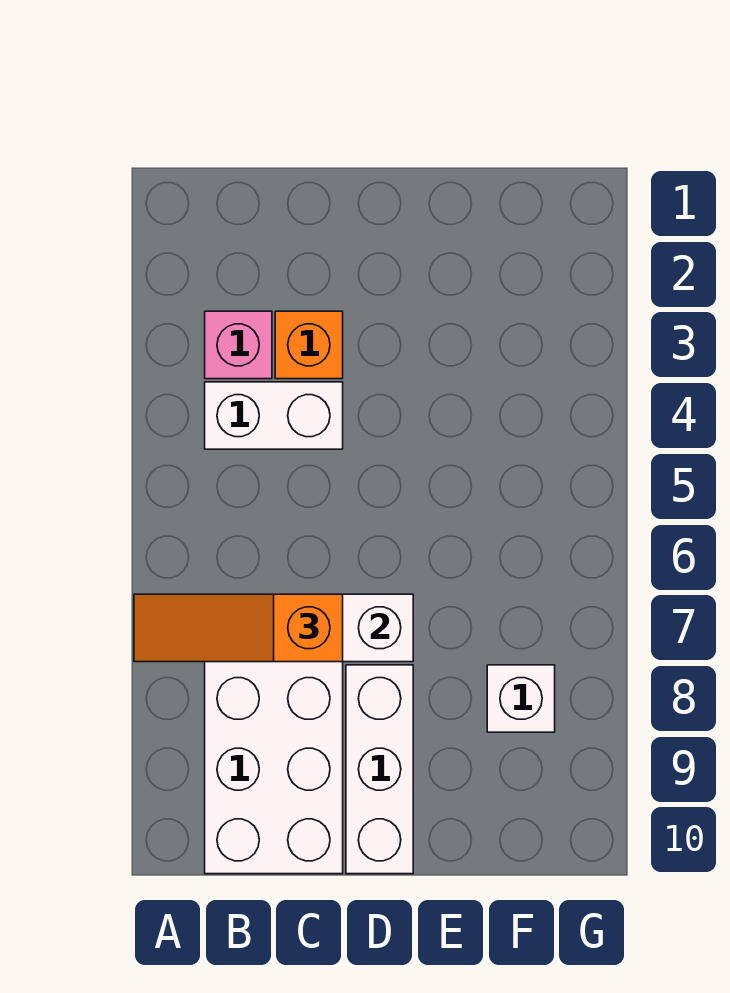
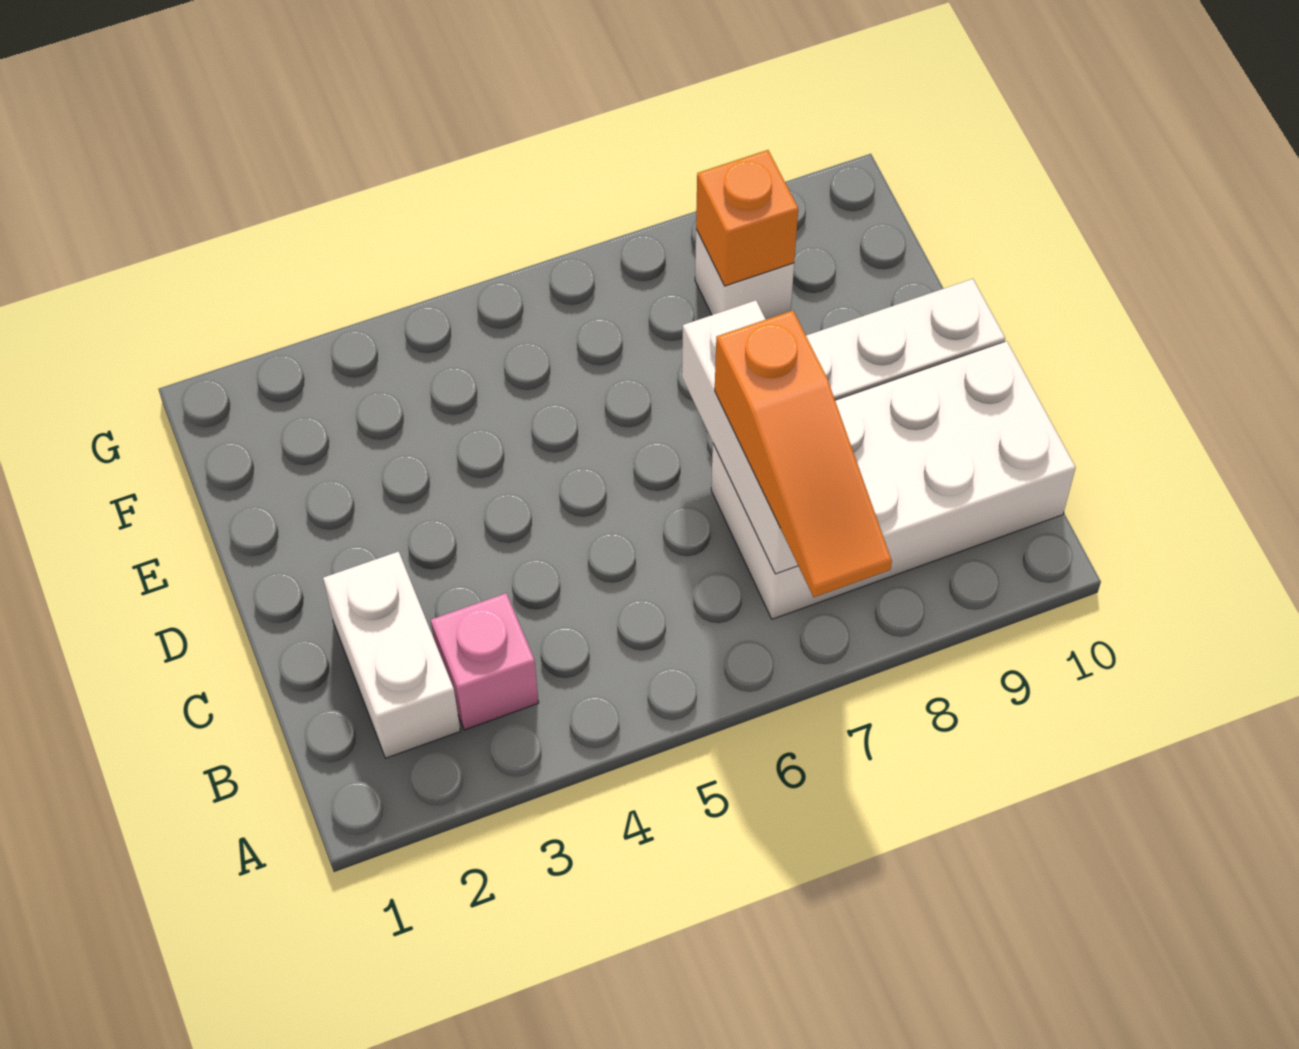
white brick B4:C4 level 1 -> white brick B2:C2 level 1
orange brick C3 level 1 -> orange brick F8 level 2

